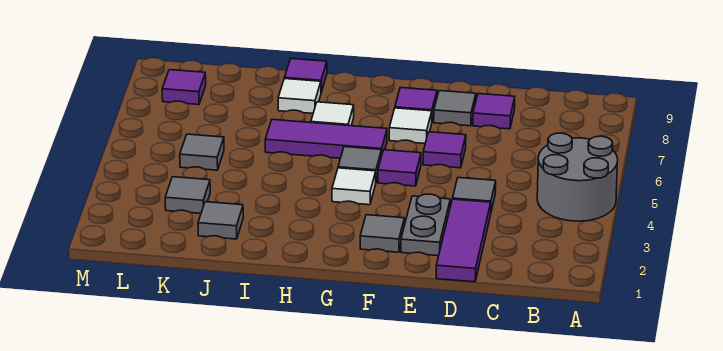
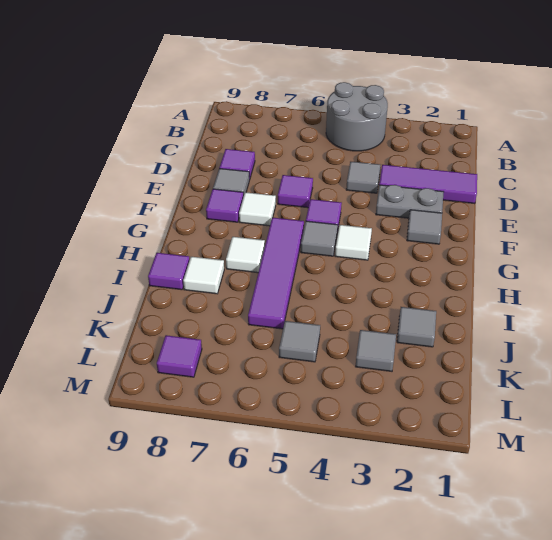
purple tile G6:I6 level 1 -> purple tile G6:J6 level 1

